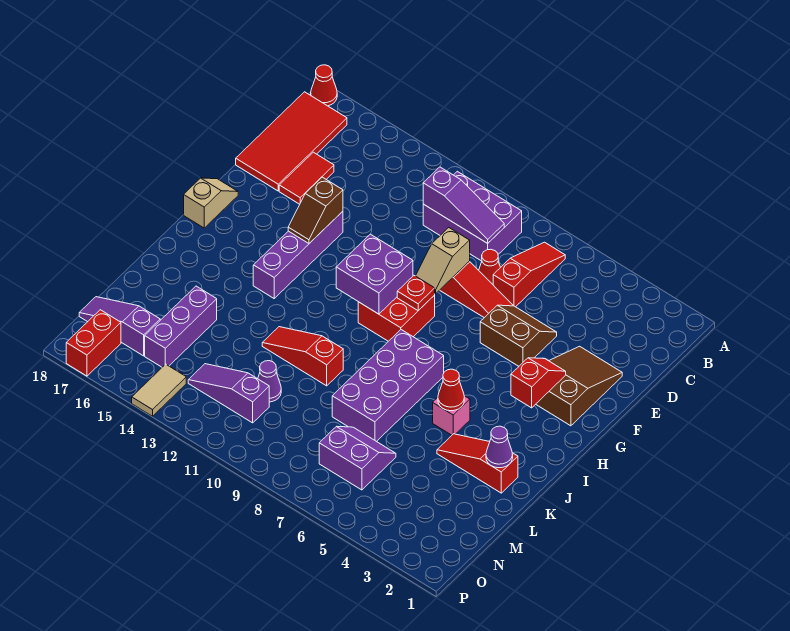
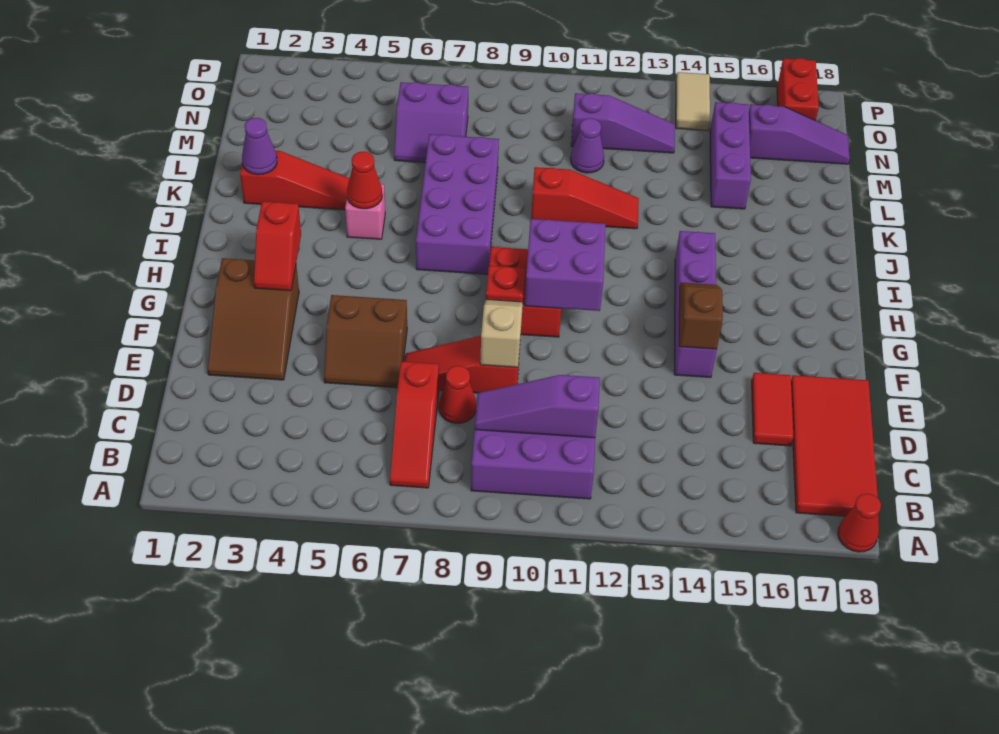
tan slope G18:H18 level 1 top H -> none

